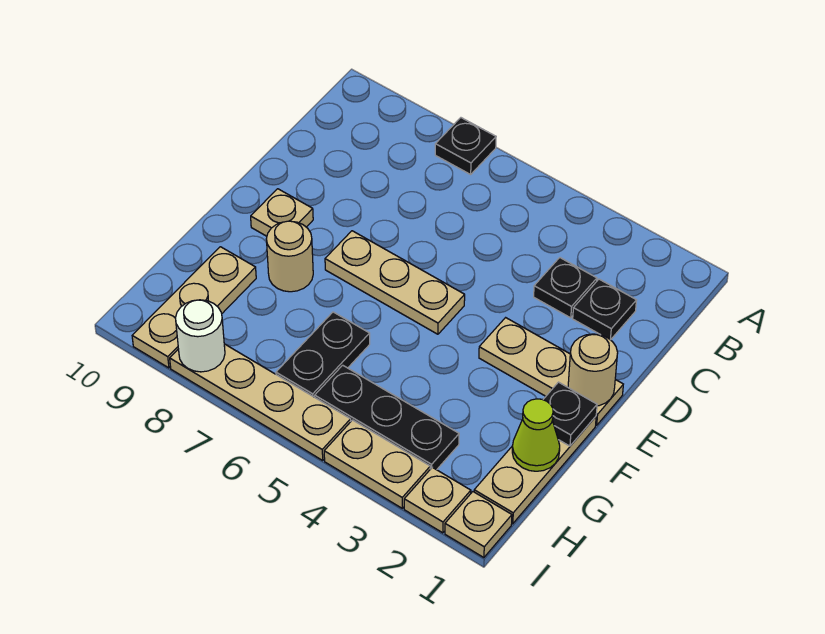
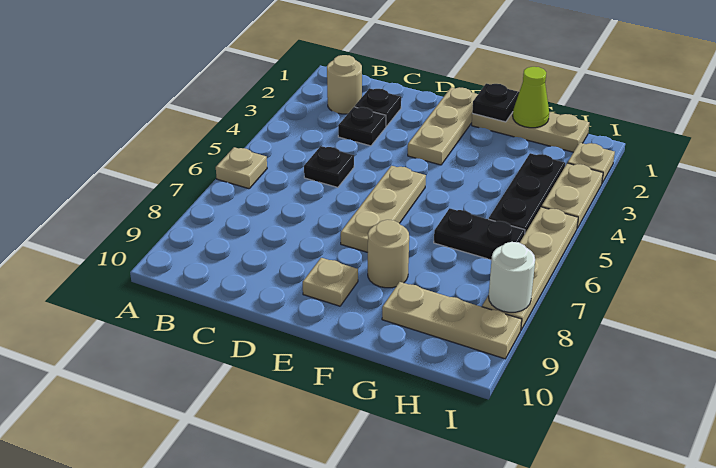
black plate A7 level 1 -> black plate C5 level 1
tan round brick E1 level 2 -> tan round brick B2 level 1
tan plate I1 level 1 -> tan plate A6 level 1

